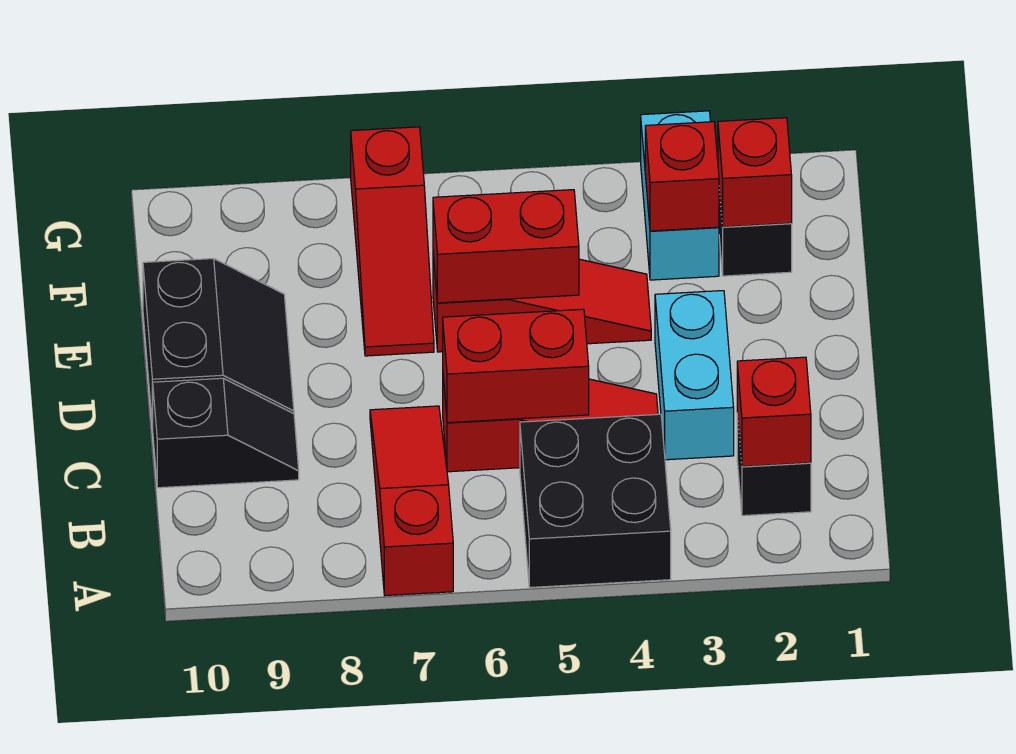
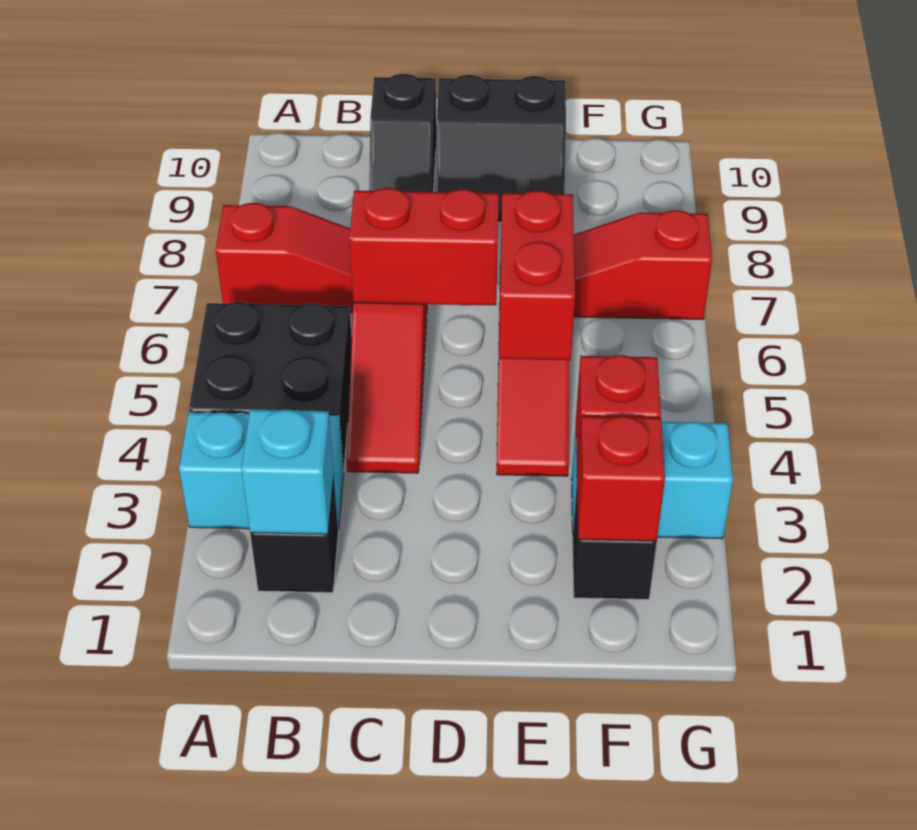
red brick B2 level 2 -> cyan brick B2 level 2
cyan brick C3:D3 level 1 -> cyan brick A3:B3 level 1
red brick C5:C6 level 2 -> red brick C6:D6 level 2

